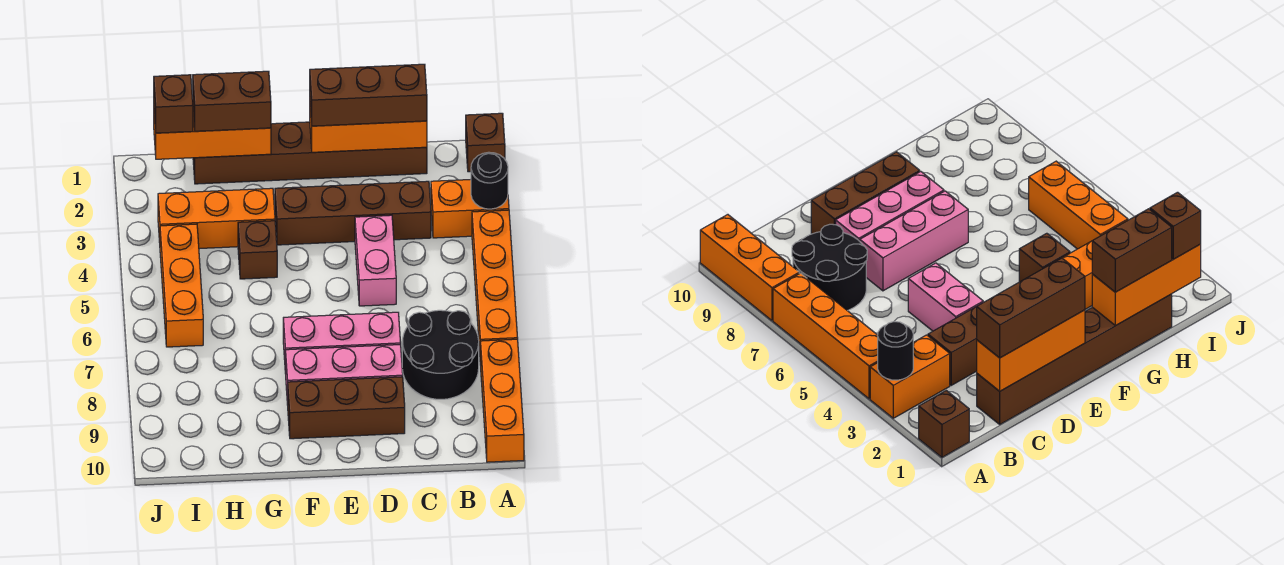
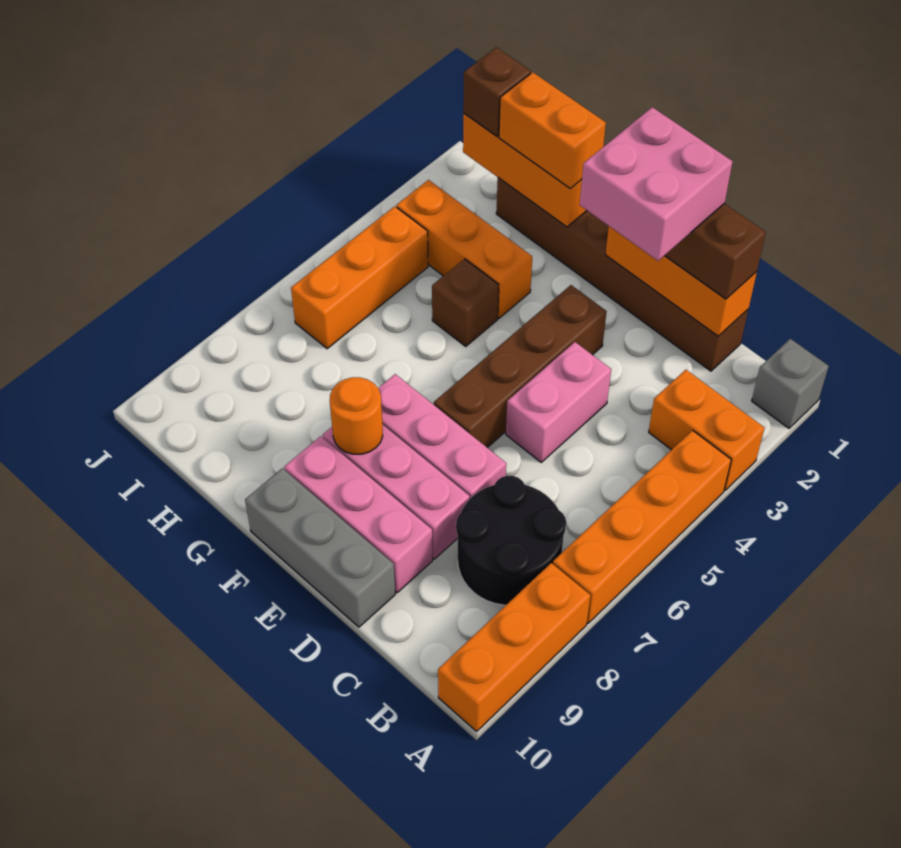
brown brick A1 level 1 -> grey brick A1 level 1
black round brick A3 level 2 -> none
brown brick C3:F3 level 1 -> brown brick E3:E6 level 1
none -> pink brick D1:E2 level 4
brown brick D9:F9 level 1 -> pink brick D9:F9 level 1
none -> grey brick D10:F10 level 1
none -> orange round brick F8 level 2
brown brick G1:H1 level 3 -> orange brick G1:H1 level 3

